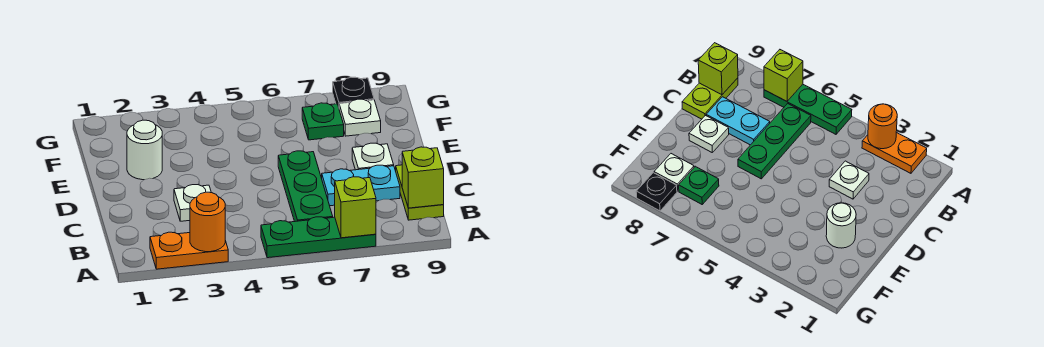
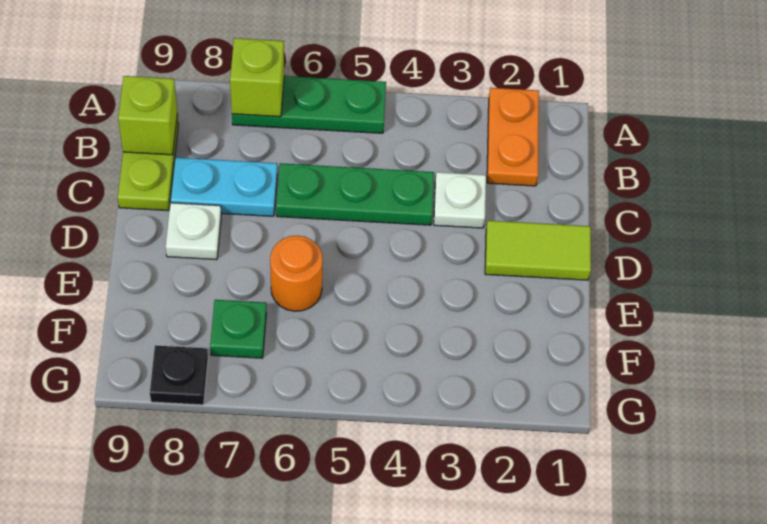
orange plate A2:A3 level 1 -> orange plate A2:B2 level 1
orange round brick A3 level 2 -> orange round brick E6 level 1
green plate B6:D6 level 1 -> green plate C4:C6 level 1
none -> lime tile D1:D2 level 1
white round brick E2 level 1 -> none
white plate F8 level 1 -> none

